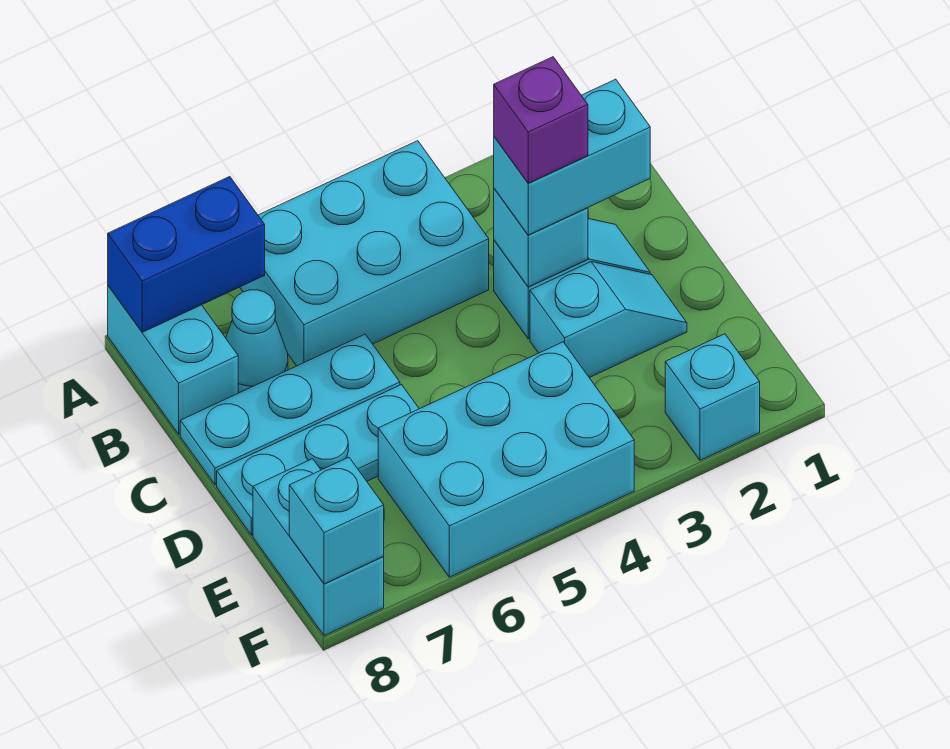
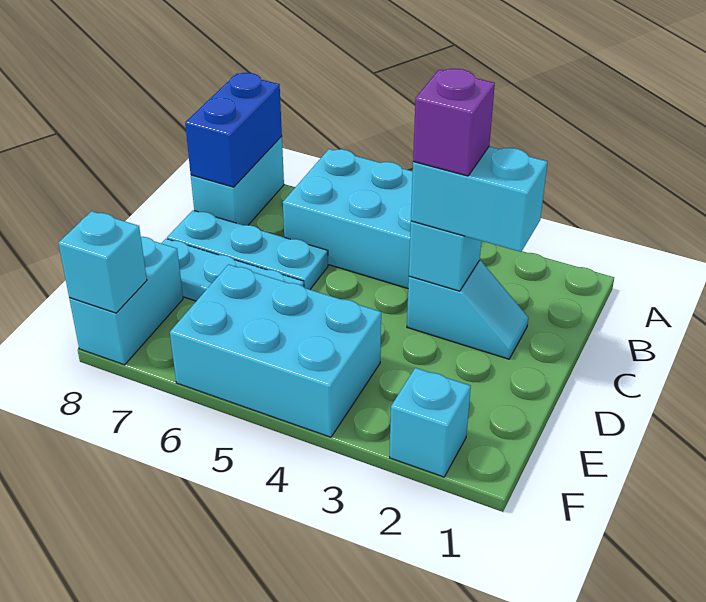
blue brick A7:A8 level 2 -> blue brick A8:B8 level 2
cyan cone B7 level 1 -> none
cyan slope D2:D3 level 1 top 3 -> none

